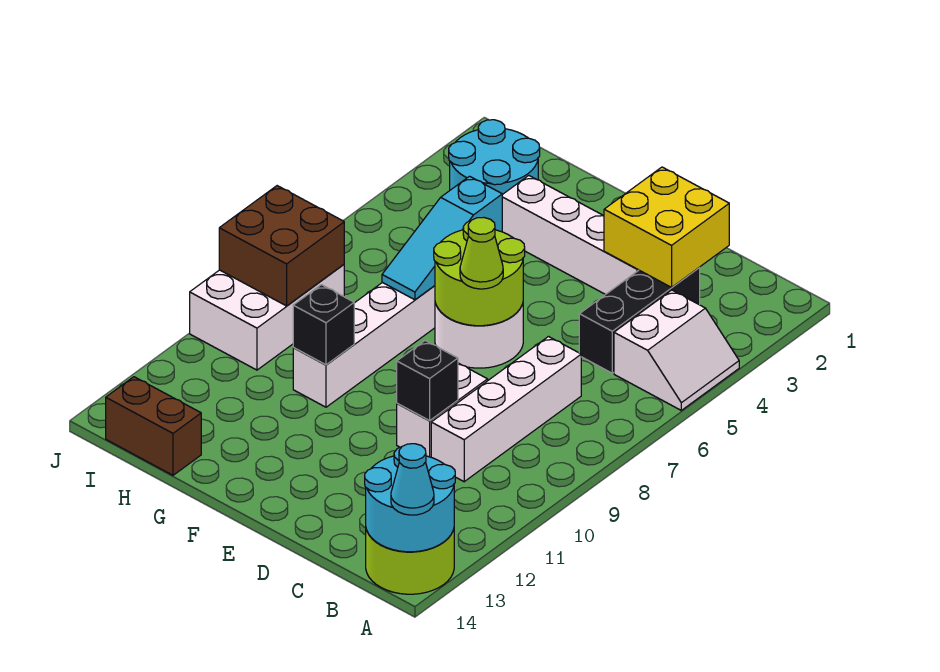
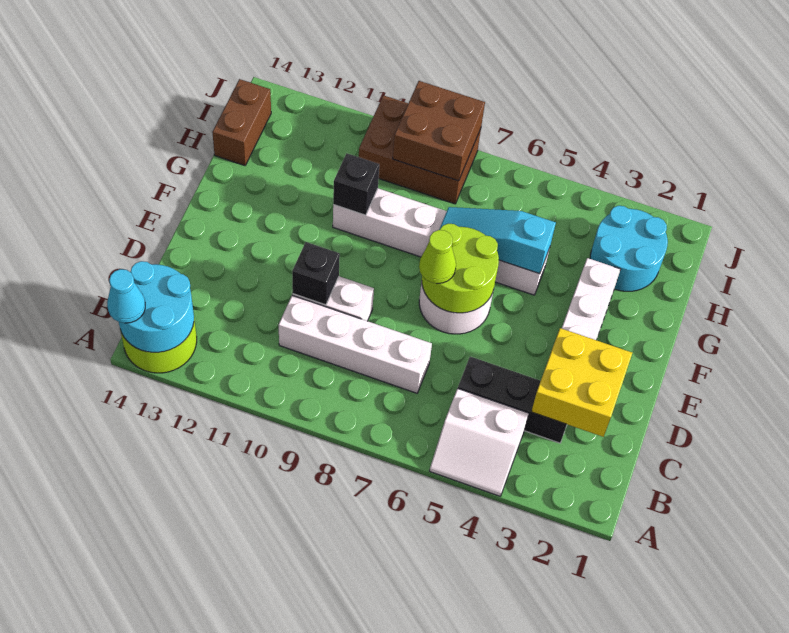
white brick I8:J10 level 1 -> brown brick I8:J10 level 1

